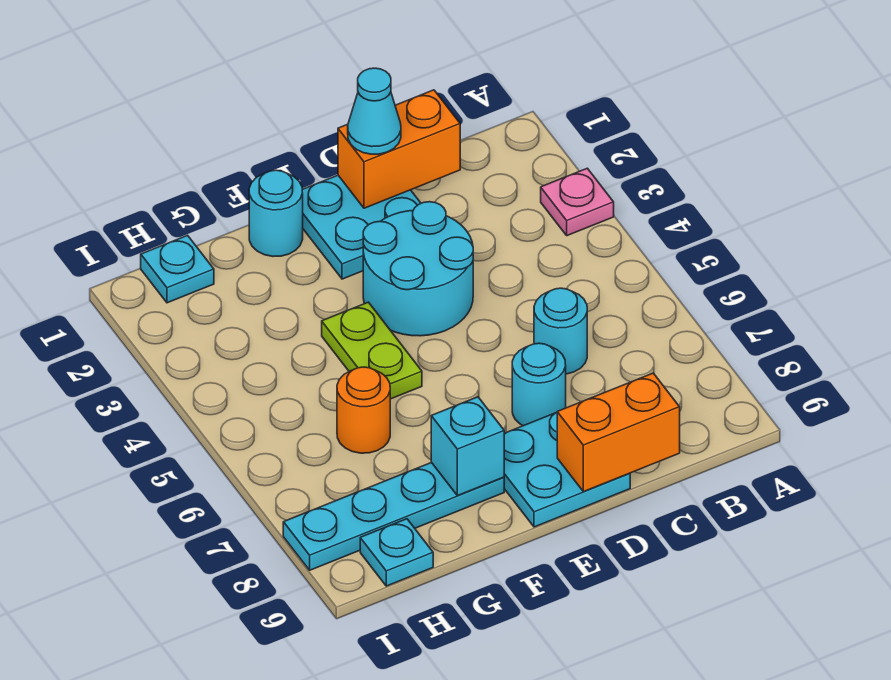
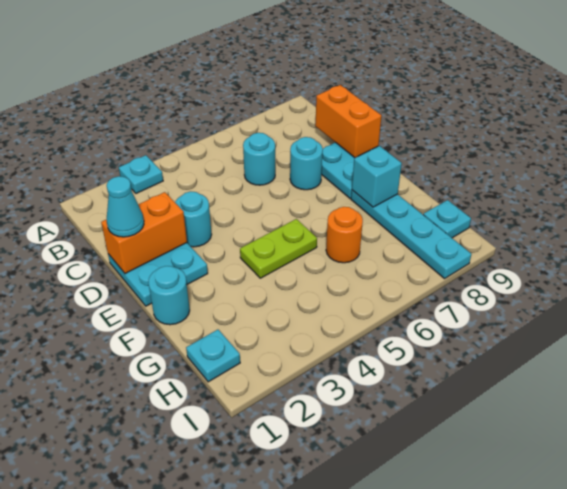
pink plate A3 level 1 -> cyan plate A3 level 1
orange brick C1:D1 level 2 -> orange brick D1:D2 level 2
cyan round brick D3:E4 level 1 -> cyan round brick D3 level 1

